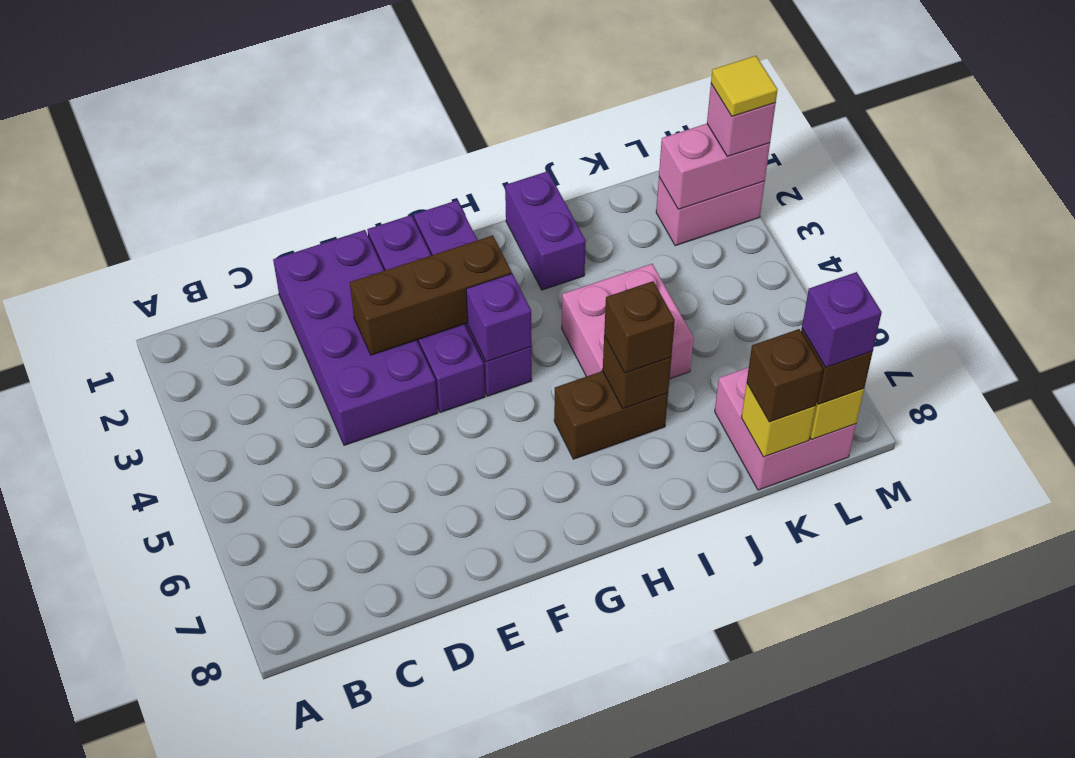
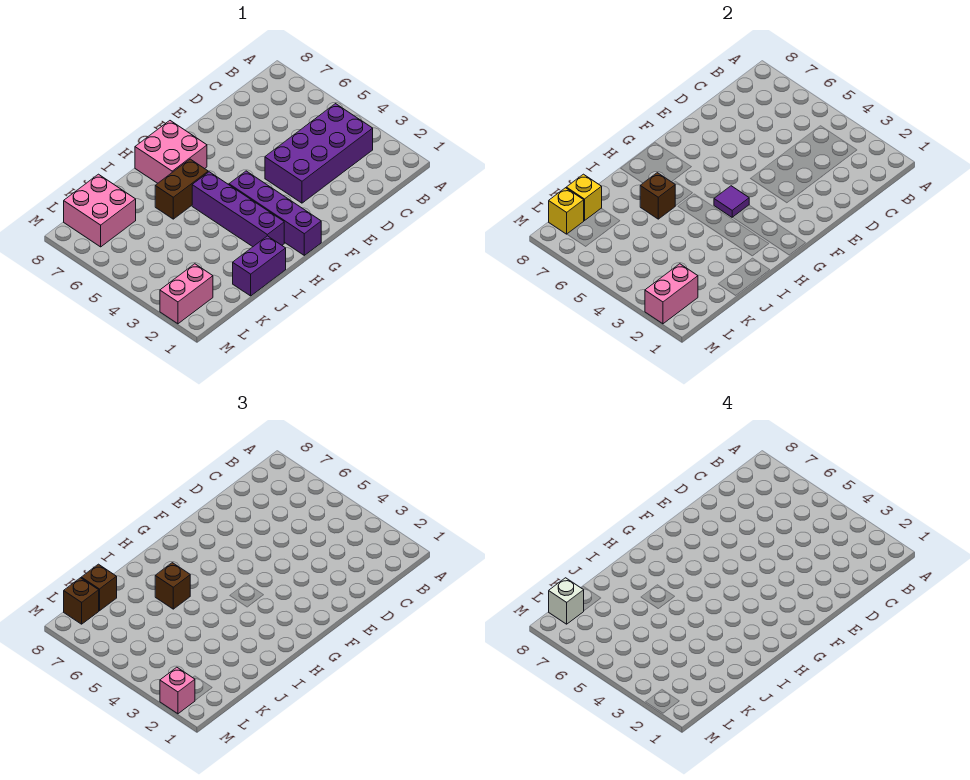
purple brick D1:E4 level 1 -> purple brick B3:E4 level 1
brown brick E3:G3 level 2 -> none
purple brick F1:F4 level 1 -> purple brick H2:H5 level 1
purple brick G4 level 2 -> purple tile G4 level 2
purple brick I1:I2 level 1 -> purple brick I1:J1 level 1
pink brick I4:J5 level 1 -> pink brick G7:H8 level 1
purple brick L8 level 4 -> white brick L8 level 4
yellow tile M2 level 4 -> none

